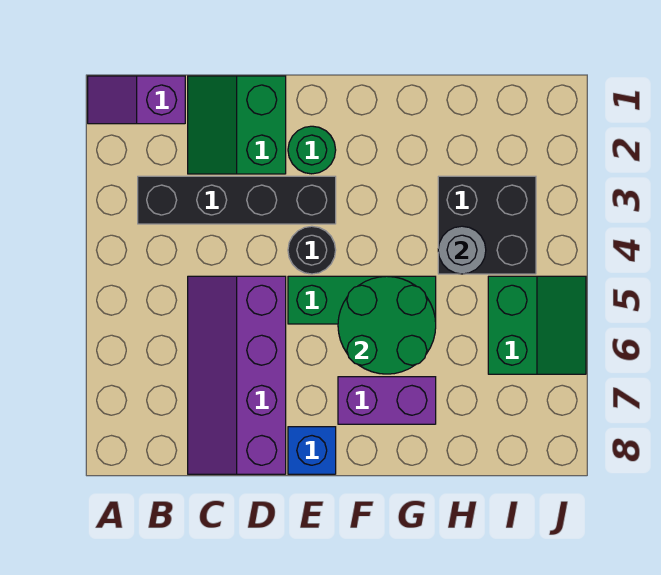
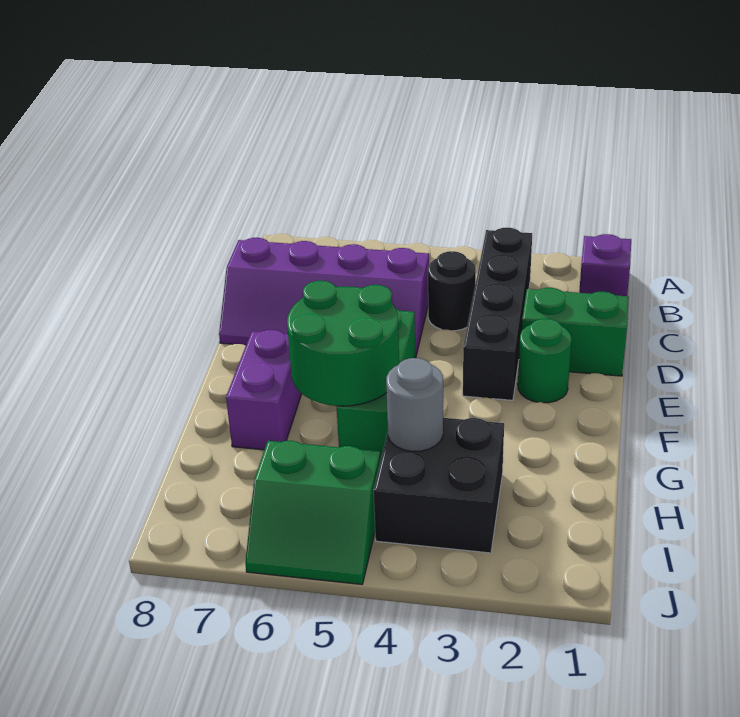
purple slope C5:D8 level 1 top D -> purple slope C5:D8 level 1 top C
black round brick E4 level 1 -> black round brick C4 level 1
blue brick E8 level 1 -> none

